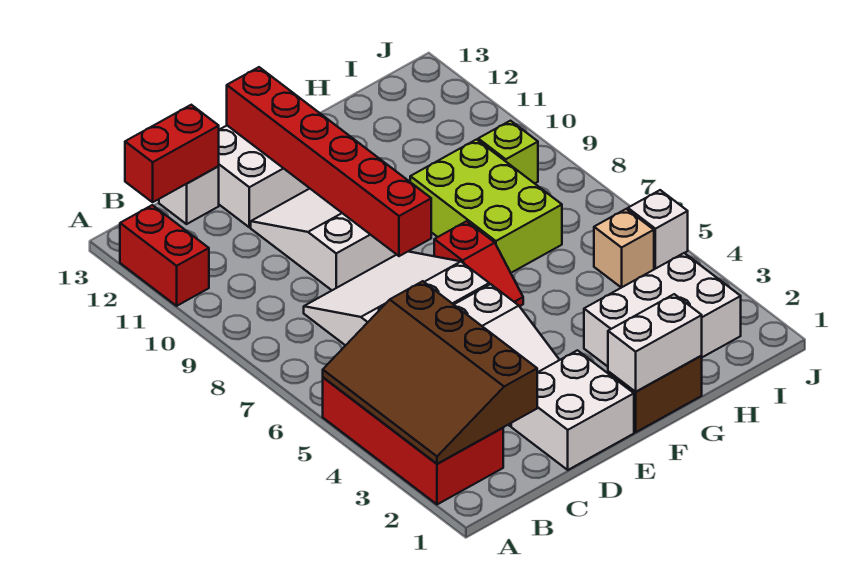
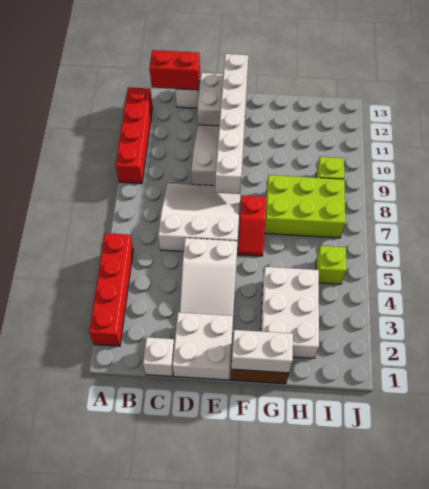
red brick A2:B5 level 1 -> red brick A2:A5 level 1
brown slope A2:C5 level 2 top C -> none
red brick A11:A12 level 1 -> red brick A9:A12 level 1
red brick E8:E13 level 2 -> white brick E8:E13 level 2
white brick G2:I3 level 1 -> white brick G2:H4 level 1
lime brick G7:H9 level 1 -> lime brick G7:I8 level 1
tan brick I5 level 1 -> lime brick I5 level 1
white brick J5 level 1 -> white brick C1 level 1

